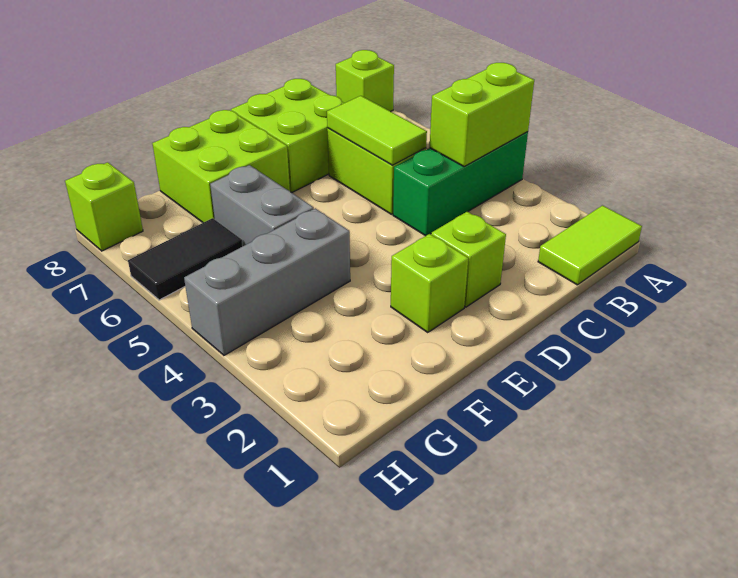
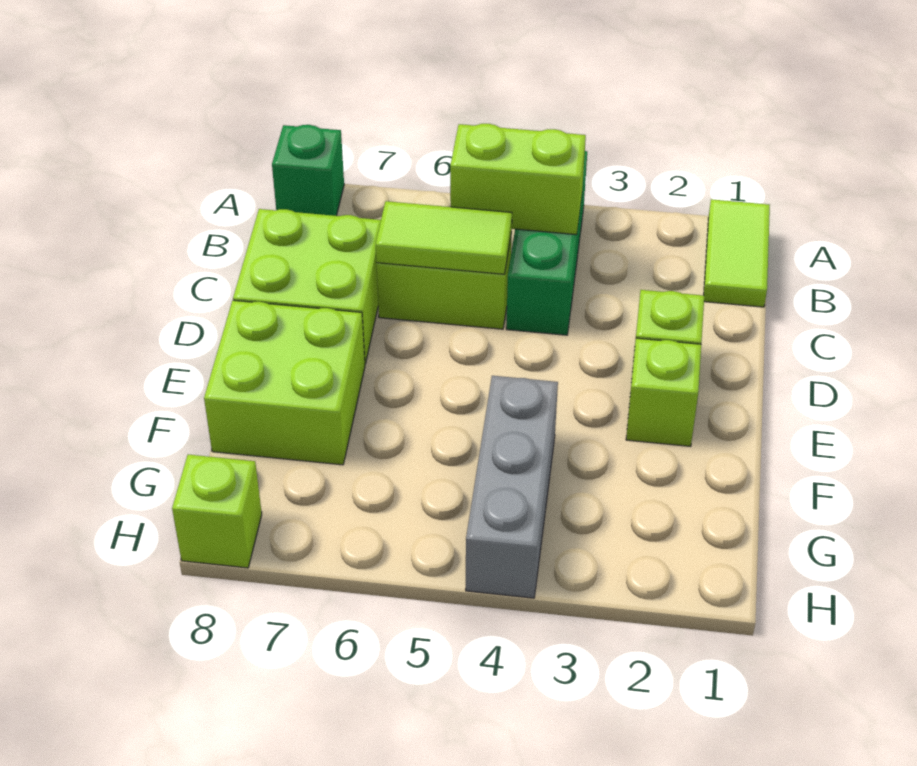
lime brick A4:B4 level 2 -> lime brick B4:B5 level 2
lime brick A8 level 1 -> green brick A8 level 1
grey brick F5:F6 level 1 -> none
black tile G6:H6 level 1 -> none

